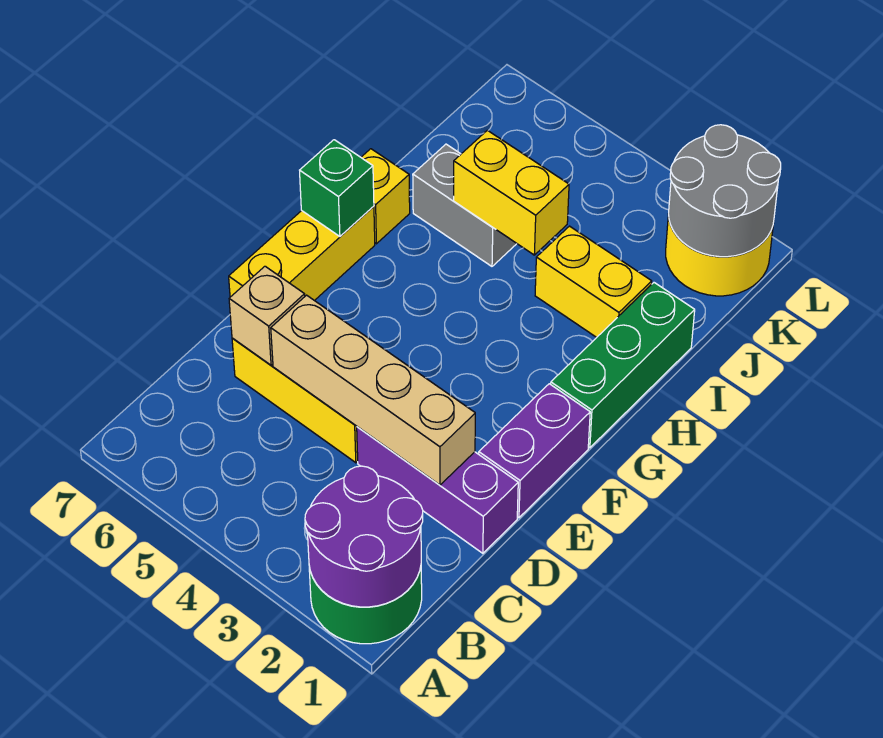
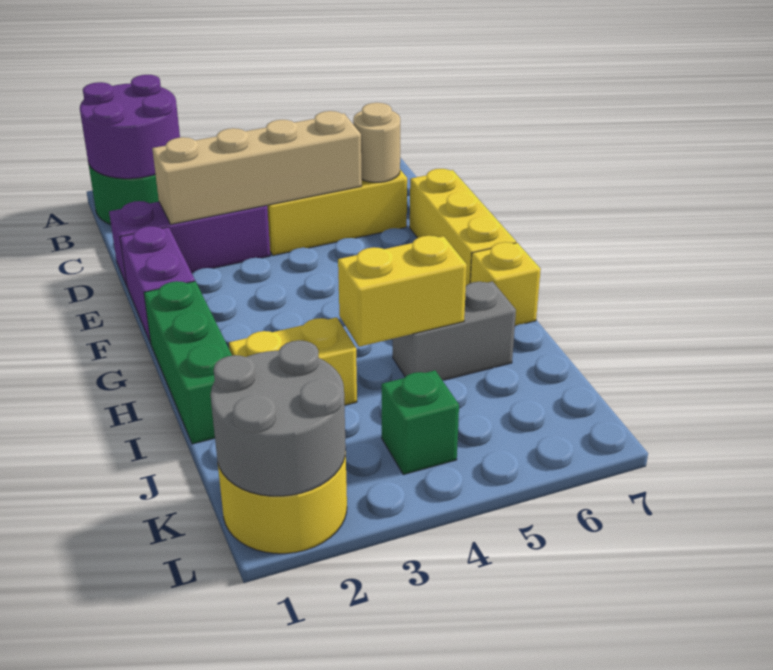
tan brick D6 level 2 -> tan round brick D6 level 2
green brick G7 level 2 -> green brick K4 level 1

